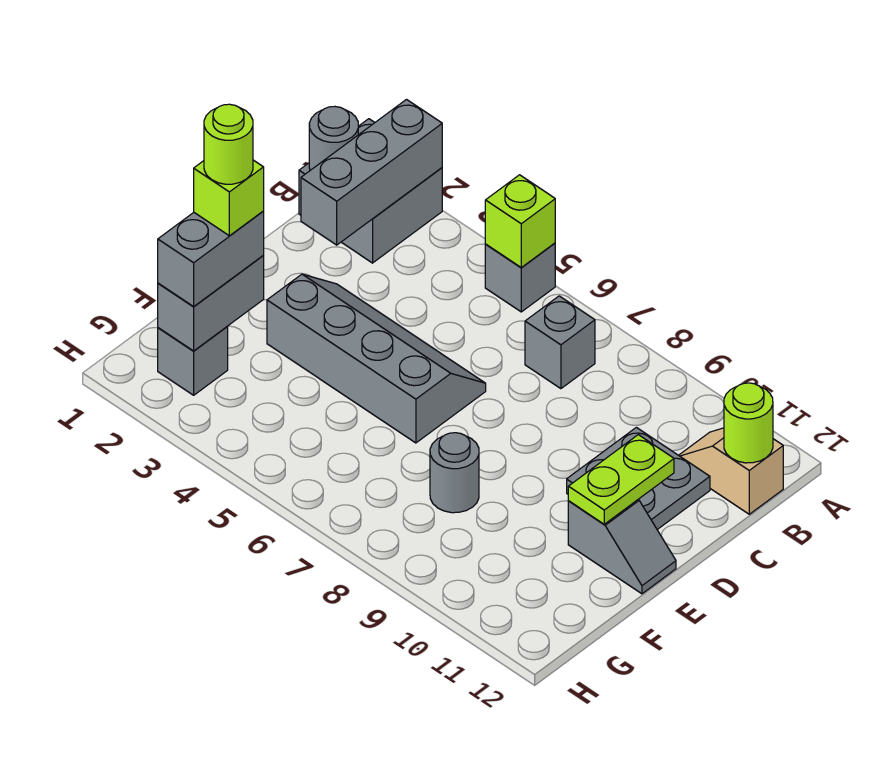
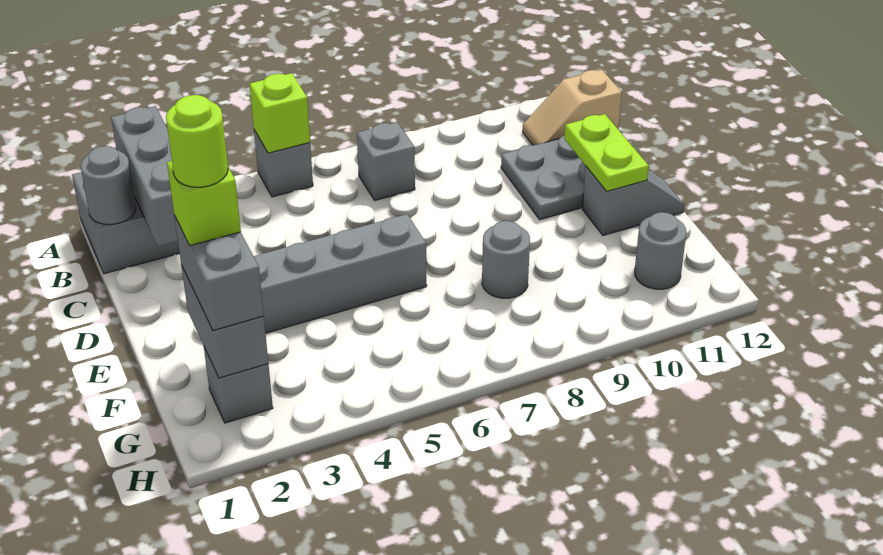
lime round brick B12 level 2 -> none
none -> grey round brick G11 level 1

